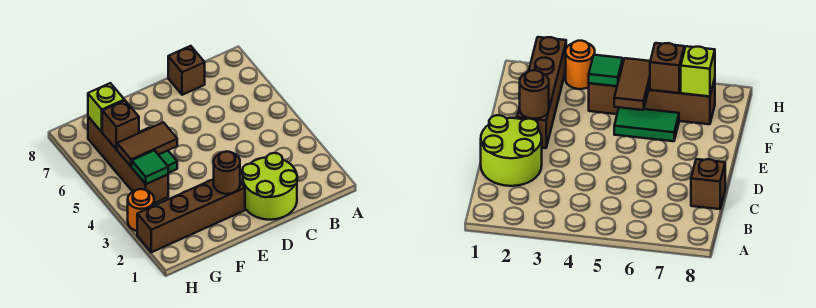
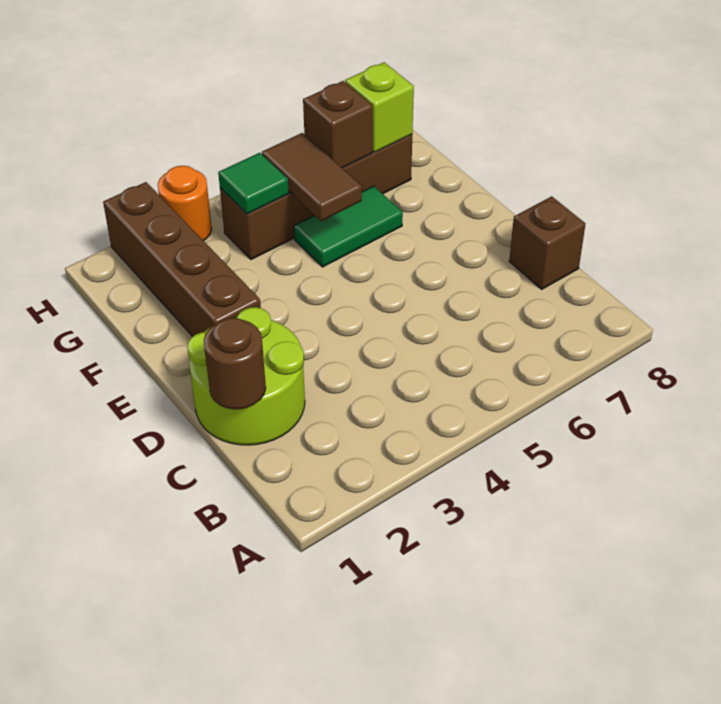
brown round brick E2 level 2 -> brown round brick C1 level 2

